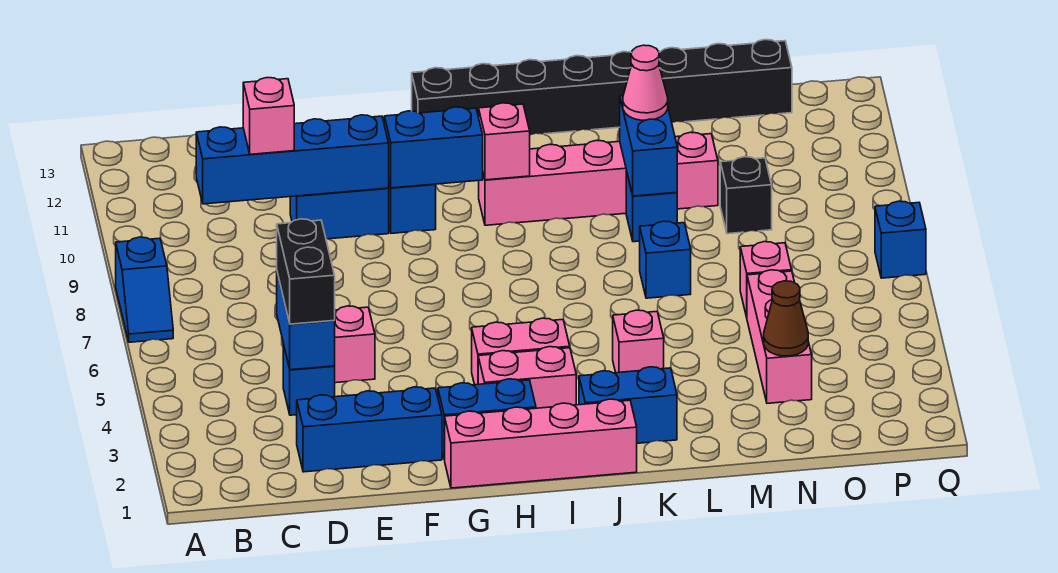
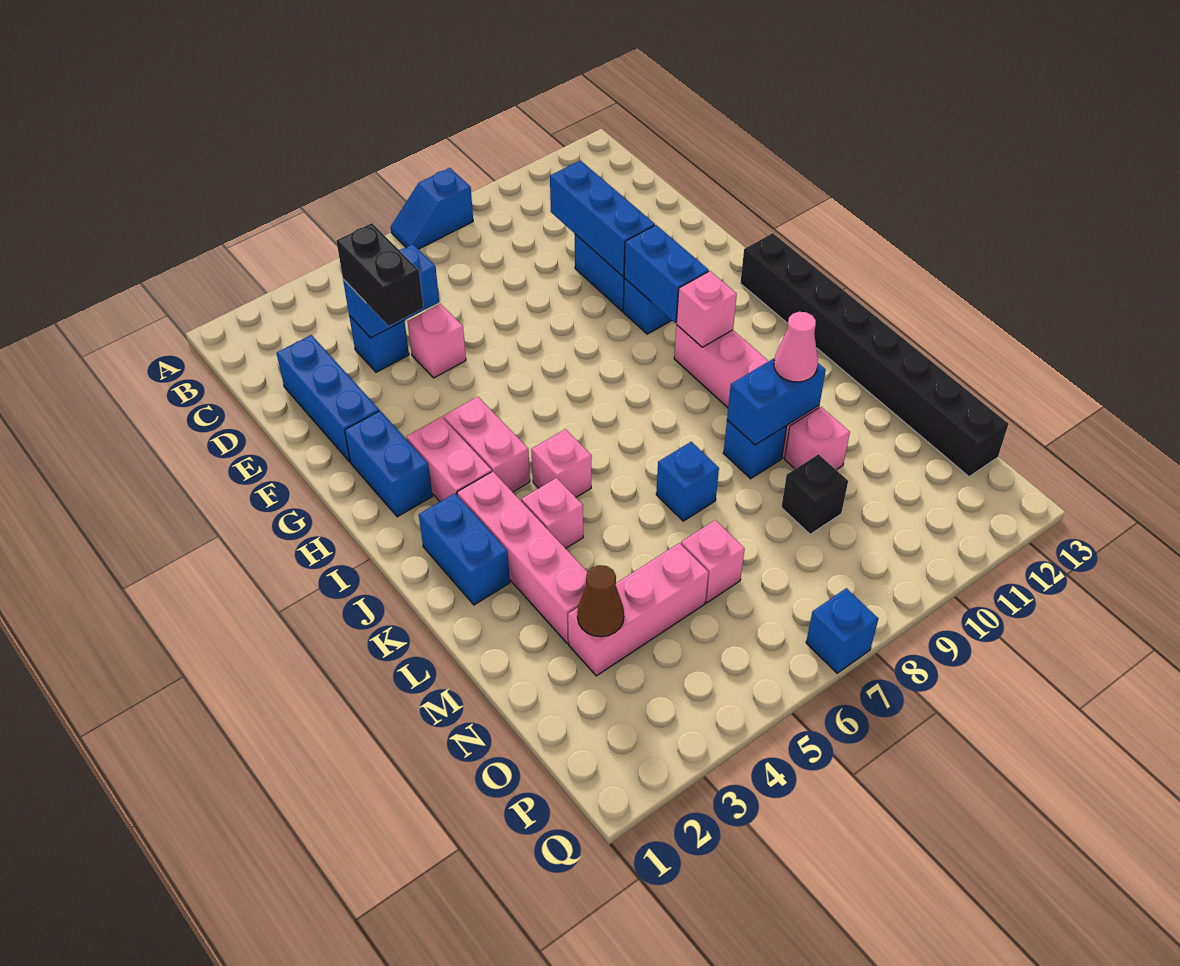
blue brick C10:F10 level 2 -> blue brick D10:F10 level 2
black brick D4:D5 level 3 -> black brick D4:E4 level 3
pink brick D10 level 3 -> pink brick J5 level 1
pink brick G1:J1 level 1 -> pink brick J3:M3 level 1

